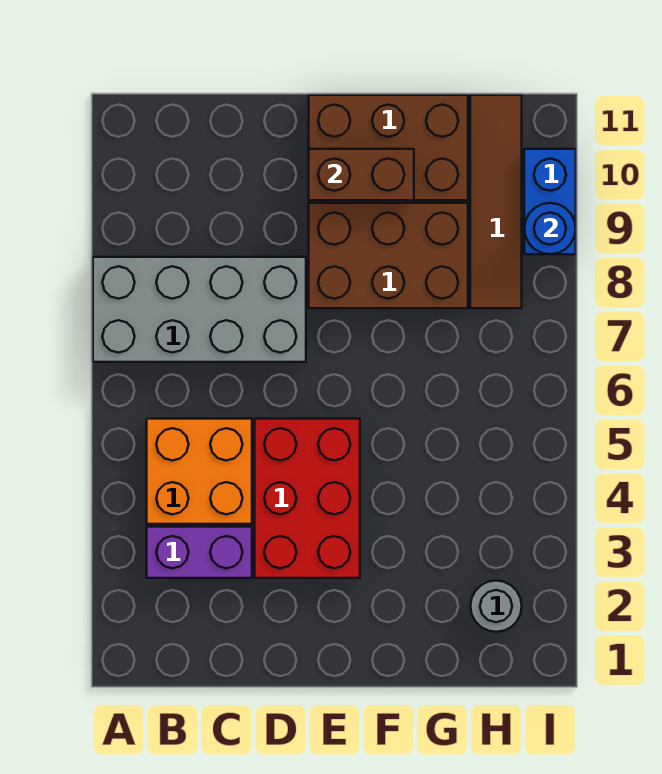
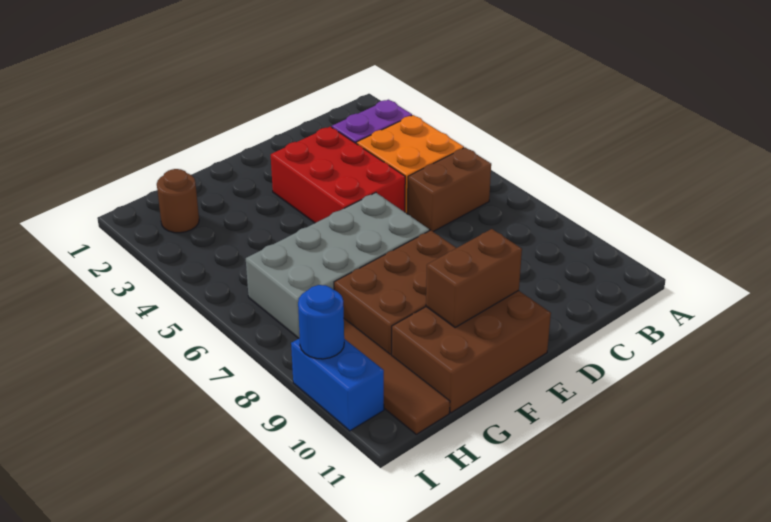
grey brick A7:D8 level 1 -> grey brick E6:H7 level 1
none -> brown brick B6:C6 level 1
grey round brick H2 level 1 -> brown round brick H2 level 1

